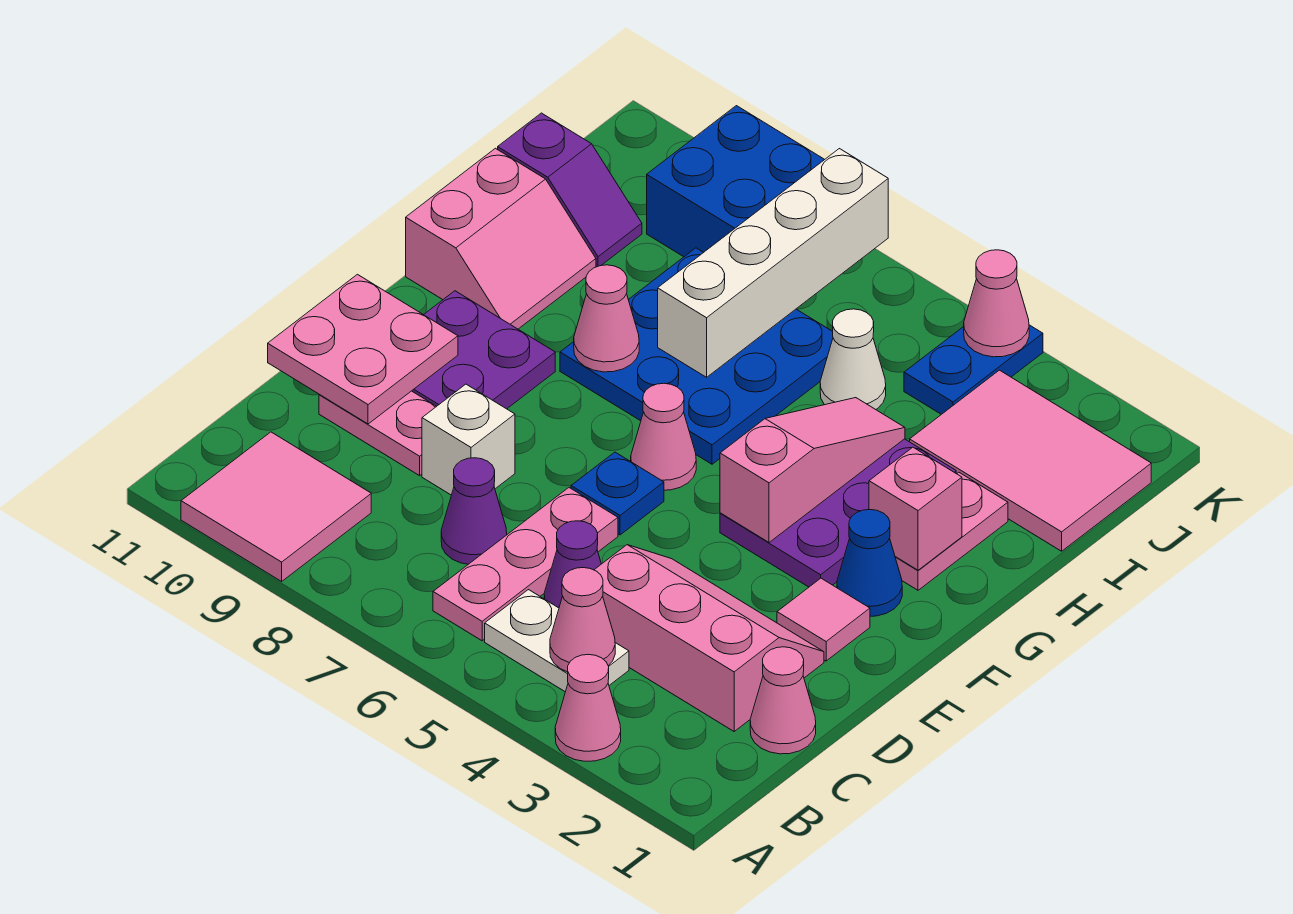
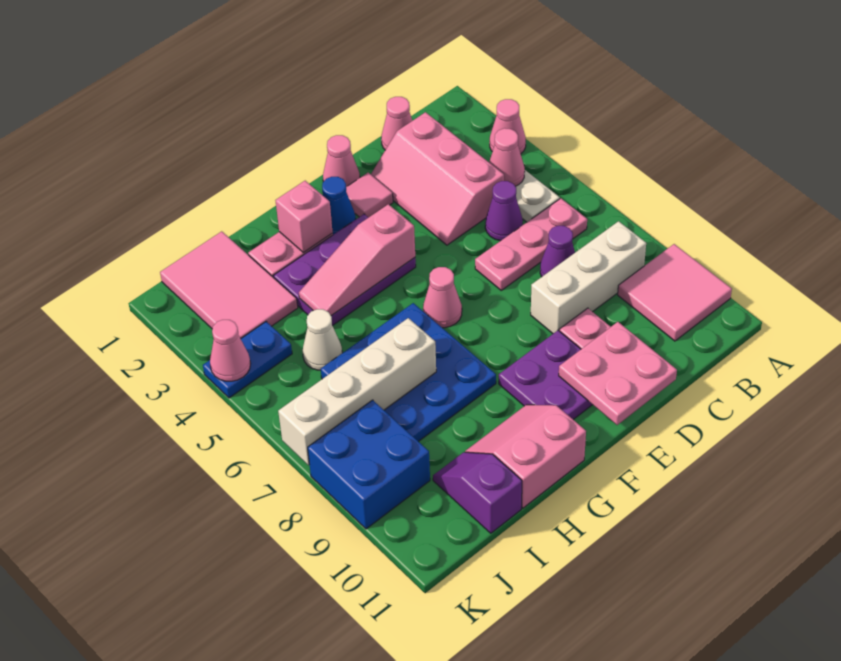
white brick D8 level 1 -> white brick B8:D8 level 1
blue plate E6 level 1 -> none
pink cone G8 level 2 -> pink cone E1 level 1

